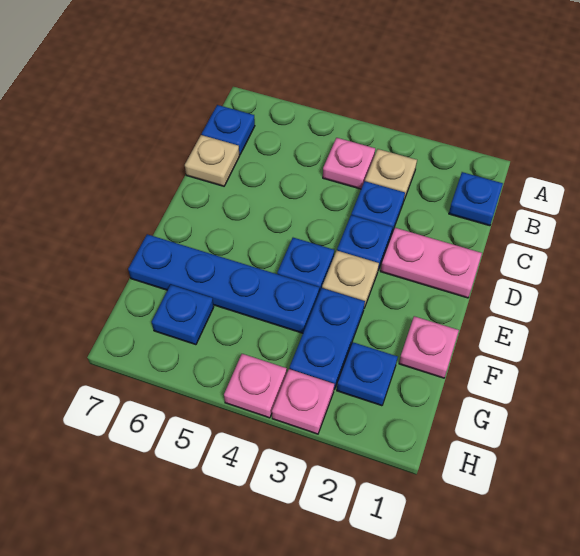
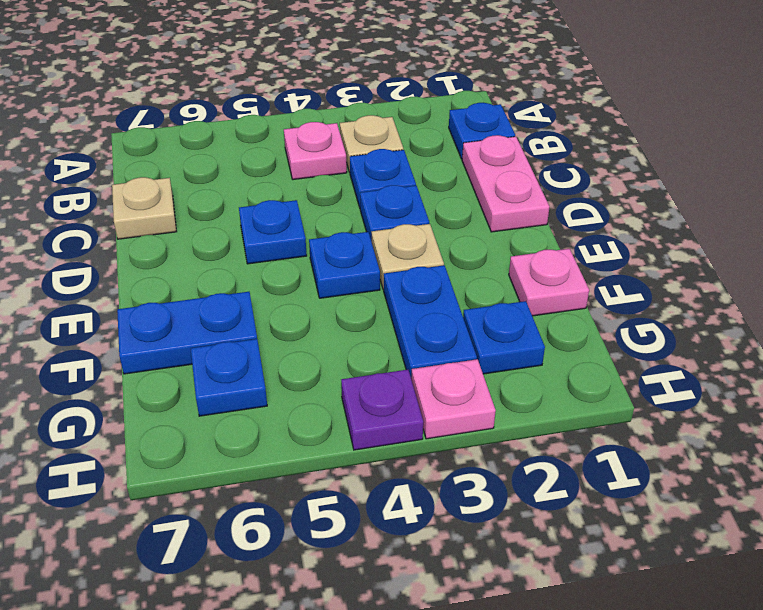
blue plate B7 level 1 -> blue plate D5 level 1
pink plate D1:D2 level 1 -> pink plate C1:D1 level 1
blue plate F4:F7 level 1 -> blue plate F6:F7 level 1
pink plate H4 level 1 -> purple plate H4 level 1

